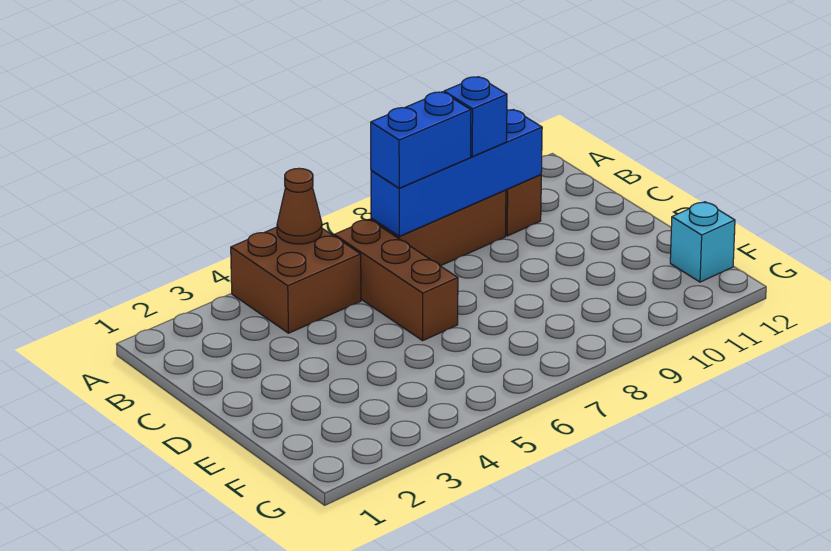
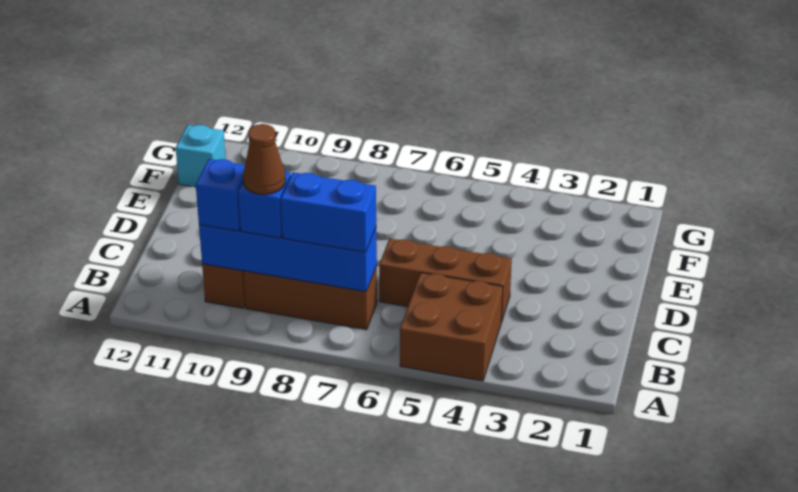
brown cone A5 level 2 -> brown cone B9 level 4
brown brick B6:D6 level 1 -> brown brick C4:C6 level 1
none -> blue brick B10 level 3

